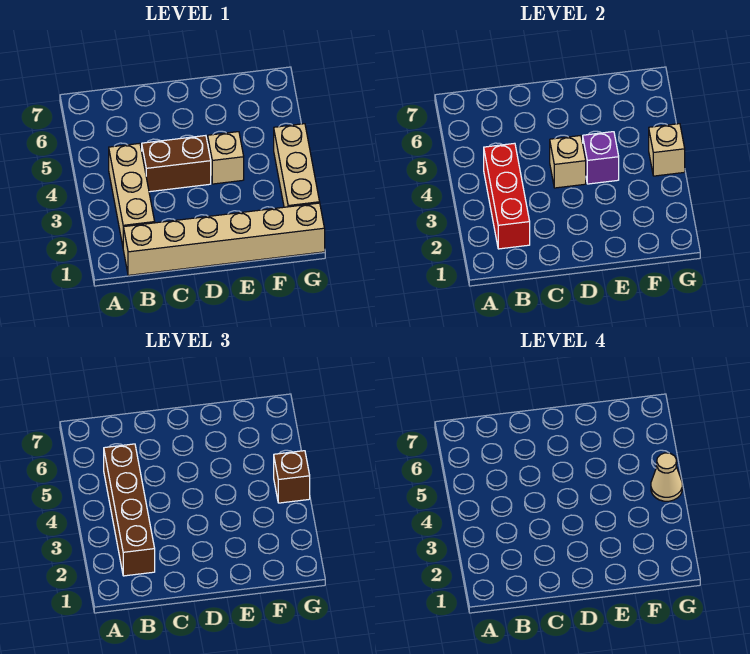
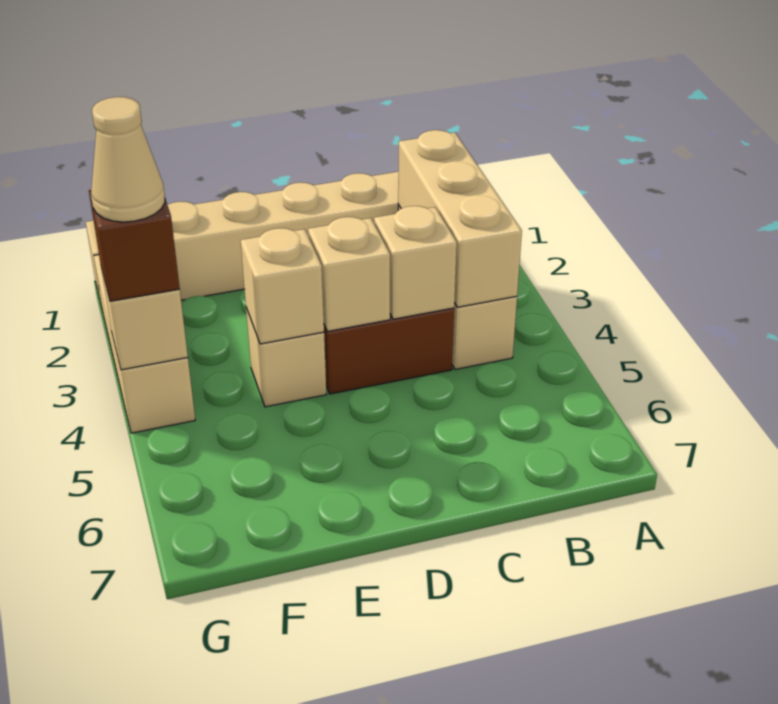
red brick B2:B4 level 2 -> tan brick B2:B4 level 2
brown brick B2:B5 level 3 -> none
none -> tan brick C4 level 2
purple brick E4 level 2 -> tan brick E4 level 2

